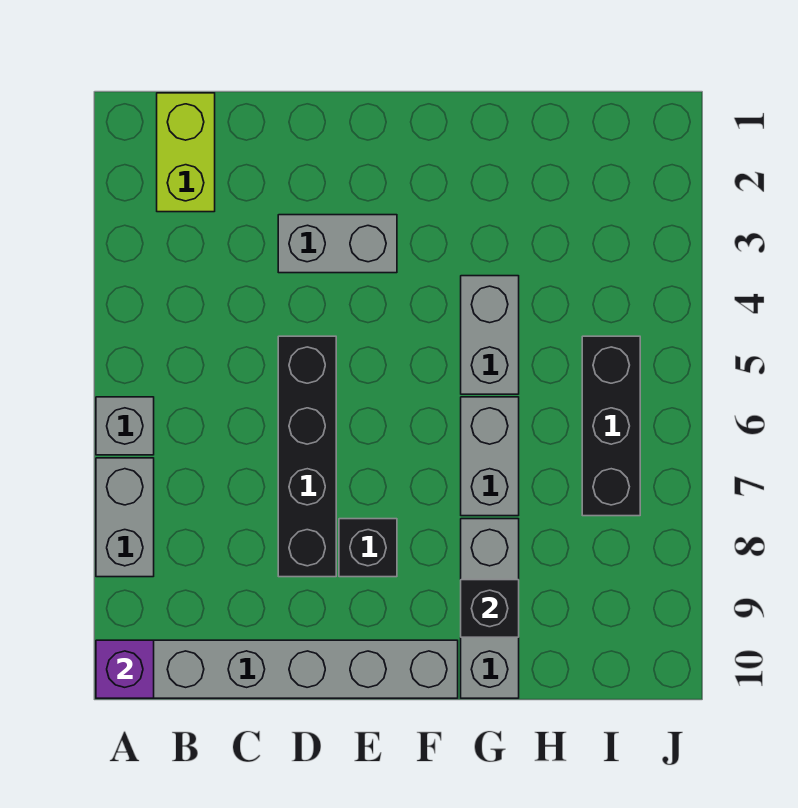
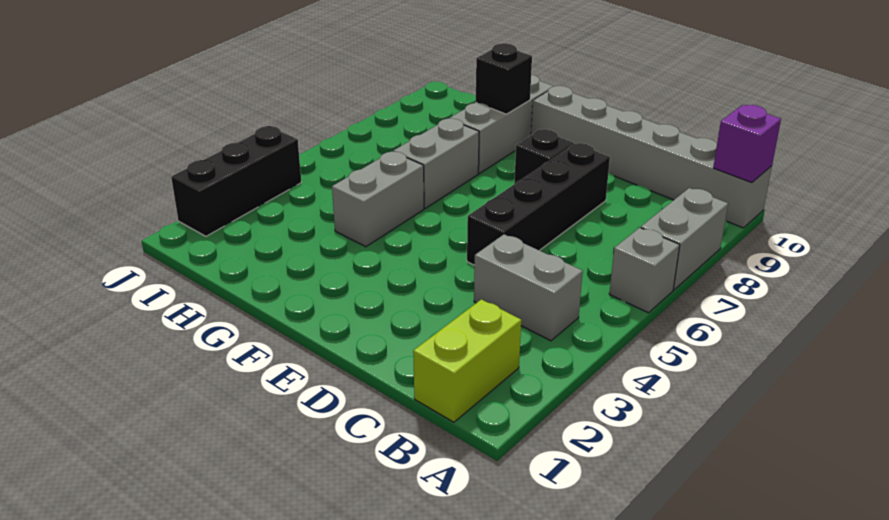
grey brick D3:E3 level 1 -> grey brick B4:C4 level 1
black brick I5:I7 level 1 -> black brick J2:J4 level 1

